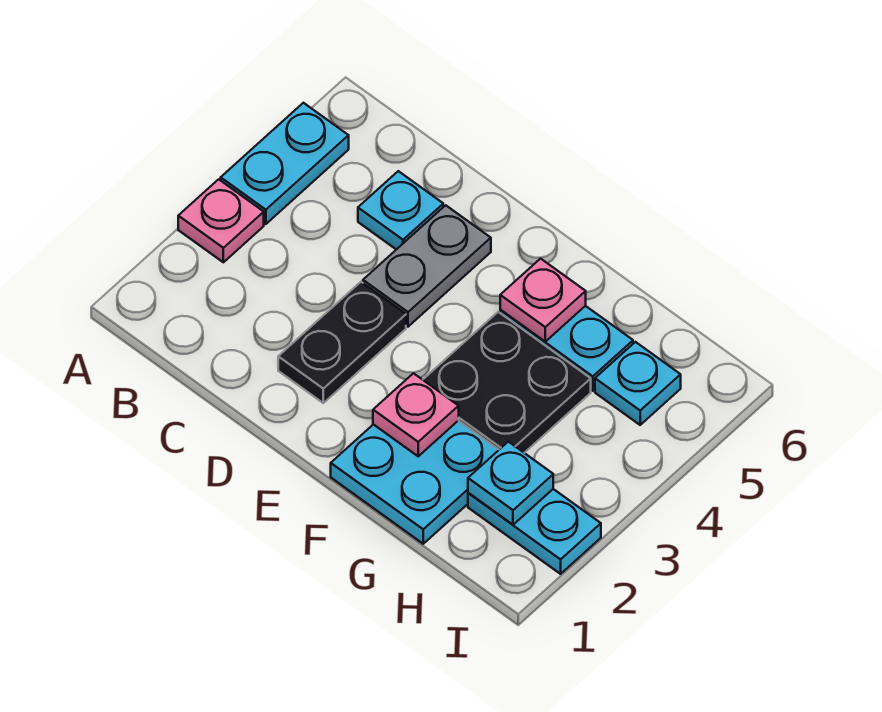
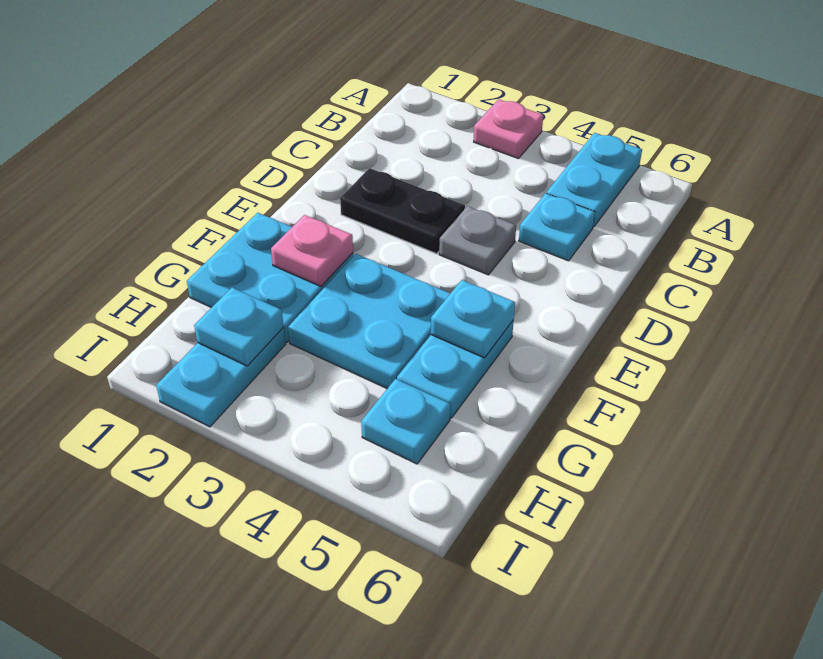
cyan plate A4:A5 level 1 -> cyan plate A5:B5 level 1
grey plate D4:D5 level 1 -> grey plate D4 level 1
black plate F3:G4 level 1 -> cyan plate F3:G4 level 1
pink plate F5 level 2 -> cyan plate F5 level 2

